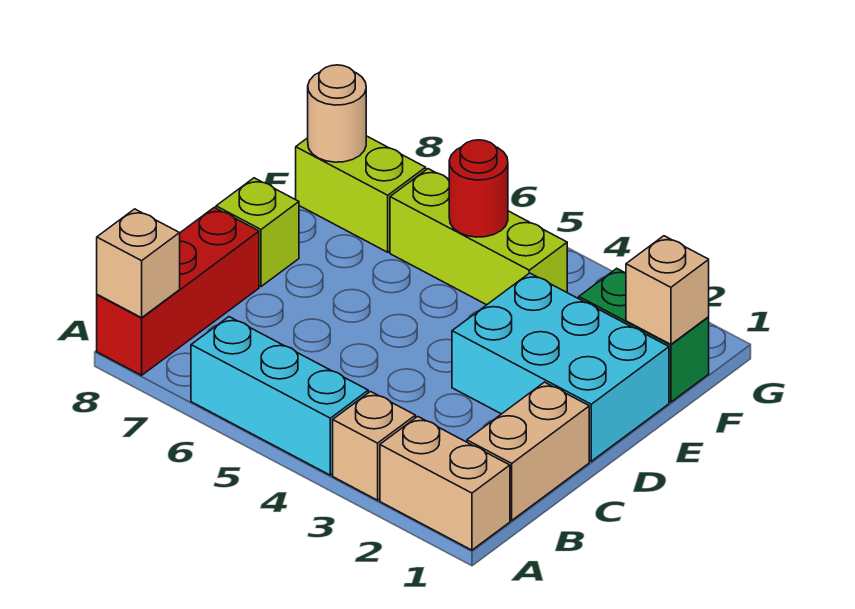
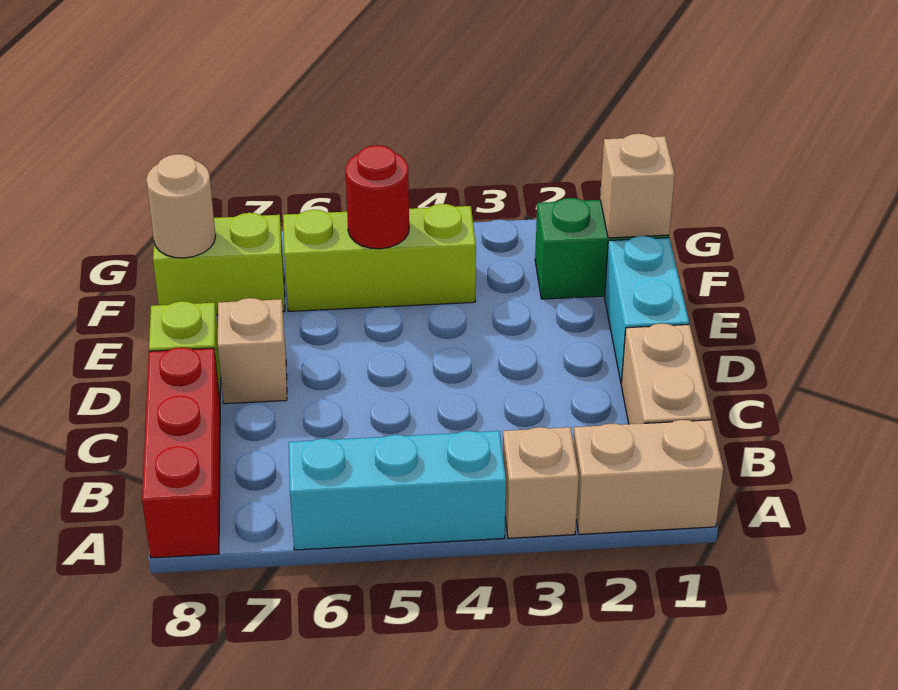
tan brick A8 level 2 -> tan brick D7 level 1
cyan brick D1:E3 level 1 -> cyan brick D1:E1 level 1

